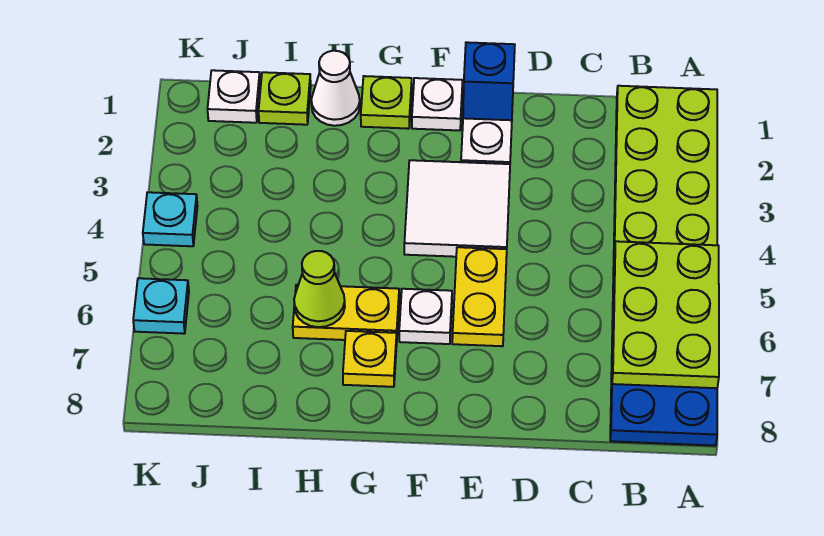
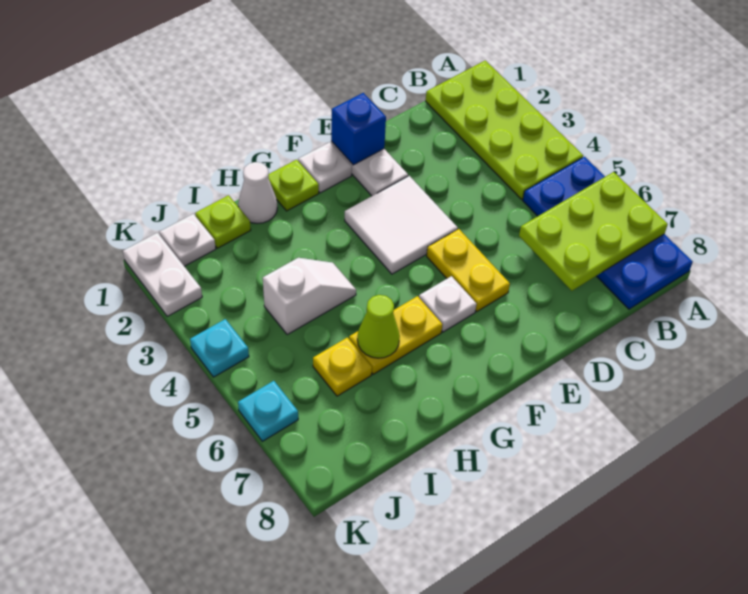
lime plate A5:B7 level 2 -> lime plate A6:C7 level 2
yellow plate G7 level 1 -> yellow plate I6 level 1
none -> white slope H4:I4 level 1 top I
none -> white plate K1:K2 level 1

